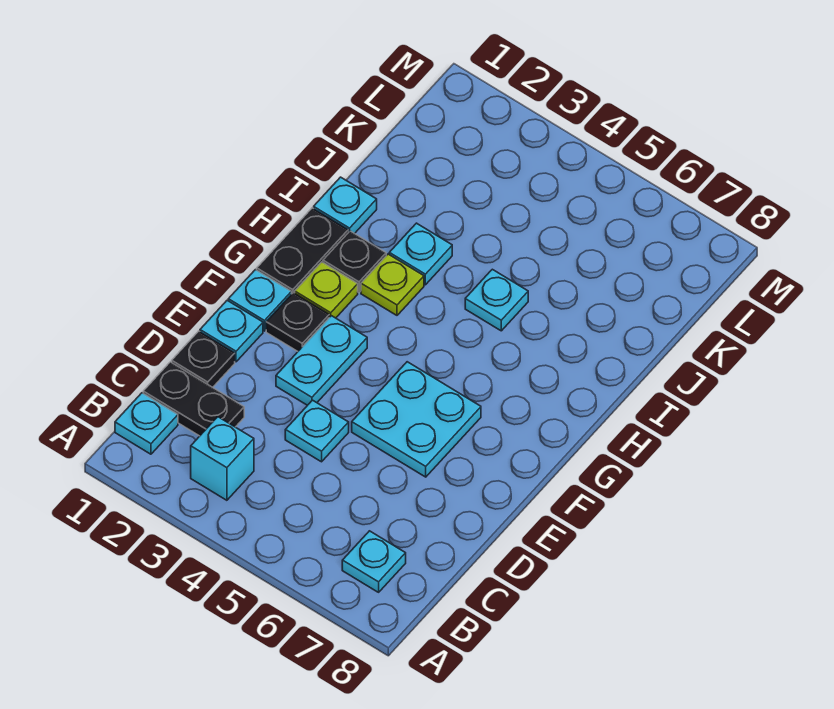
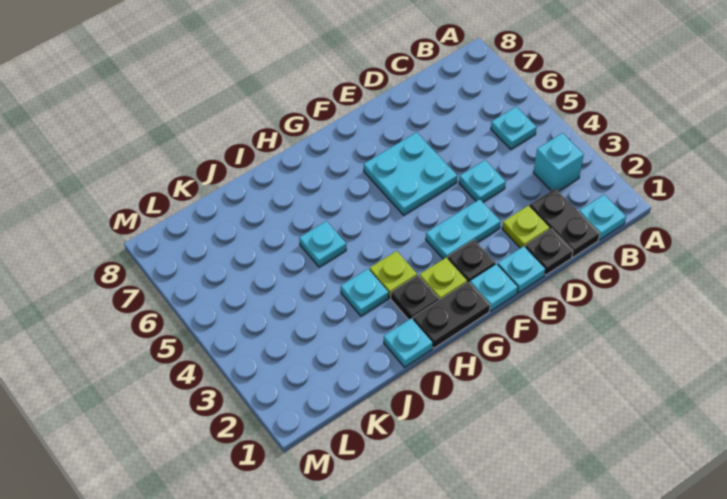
cyan plate B7 level 1 -> cyan plate B5 level 1
none -> lime plate D2 level 1

